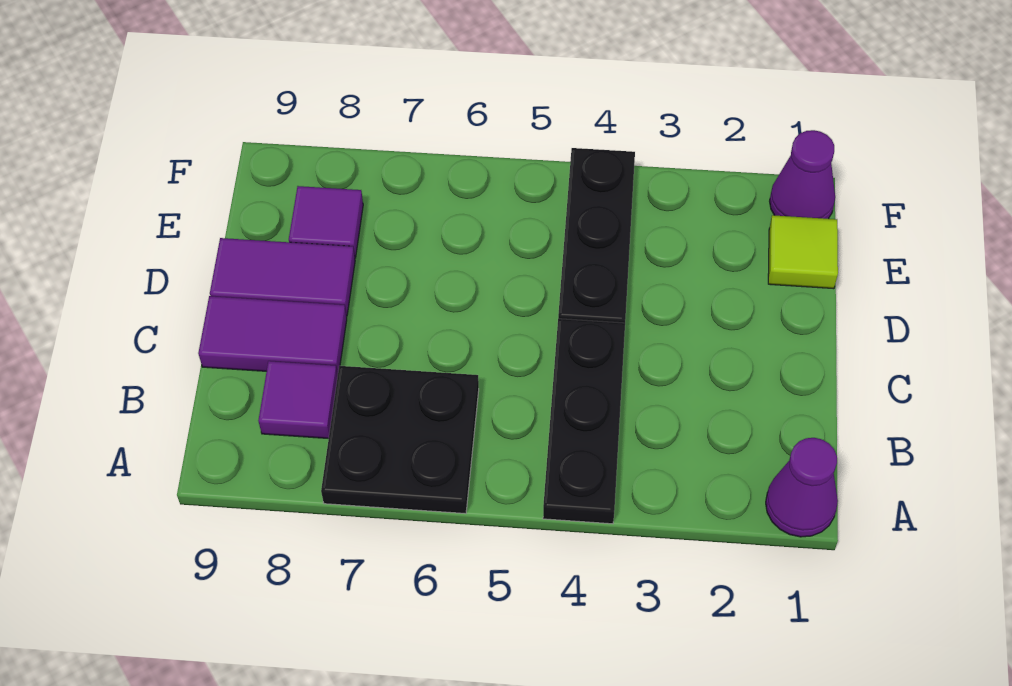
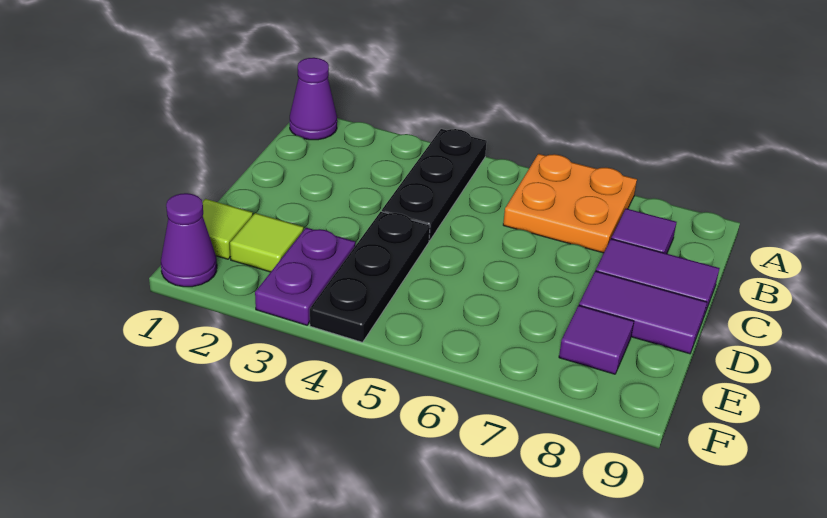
black plate A6:B7 level 1 -> orange plate A6:B7 level 1
none -> lime tile E2 level 1
none -> purple plate E3:F3 level 1

